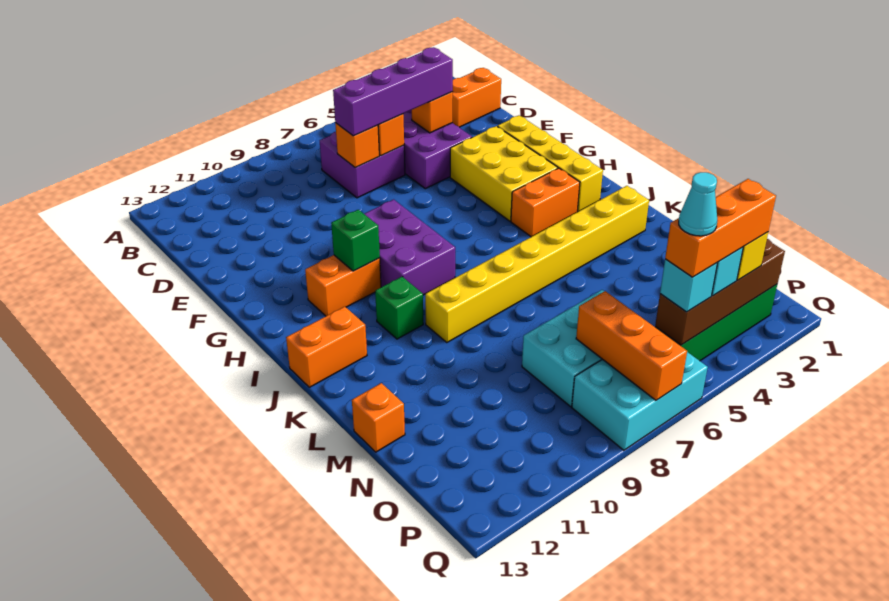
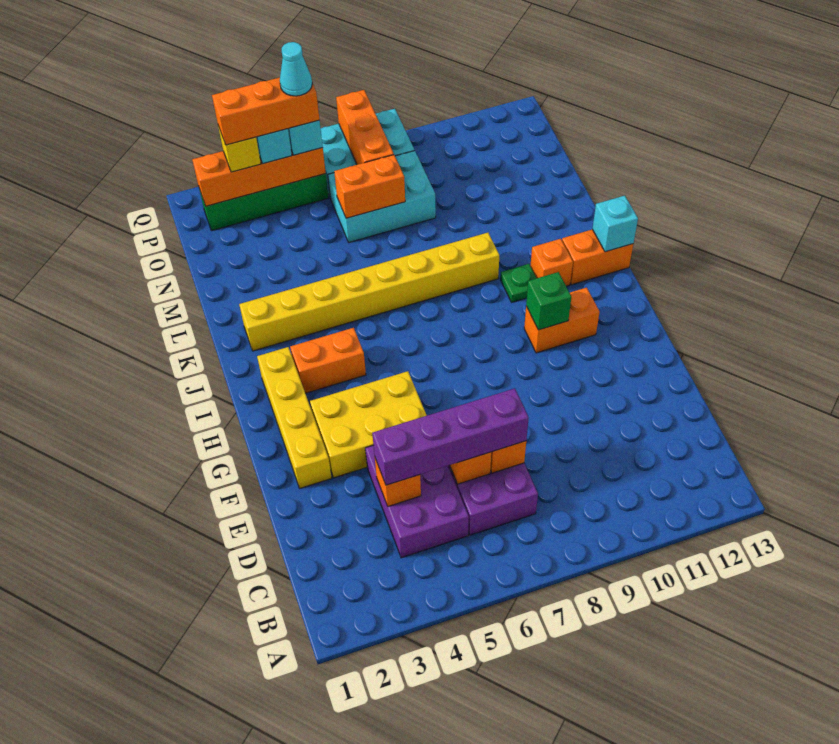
orange brick C1:C2 level 1 -> orange brick N6:N7 level 2
yellow brick F3:H4 level 1 -> yellow brick F3:G5 level 1
purple brick G8:I9 level 1 -> none
green brick J10 level 1 -> green plate J10 level 1
none -> cyan brick J13 level 2
orange brick M13 level 1 -> orange brick J11 level 1
brown brick P2:P5 level 2 -> orange brick P2:P5 level 2

